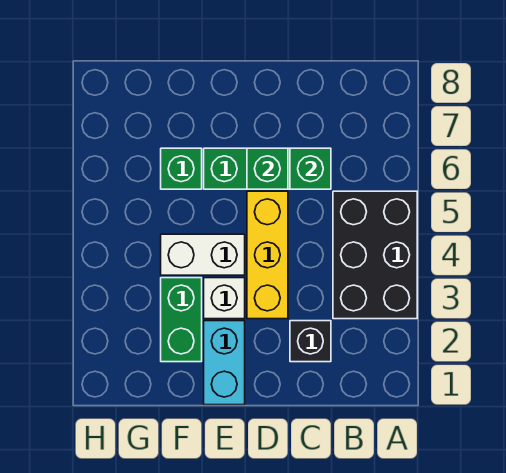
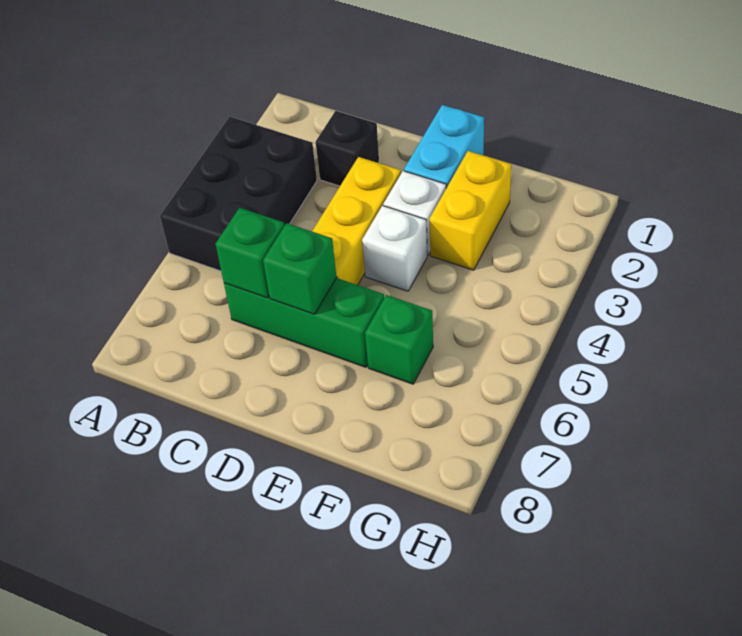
white brick E4:F4 level 1 -> white brick E4 level 1
green brick F2:F3 level 1 -> yellow brick F2:F3 level 1

